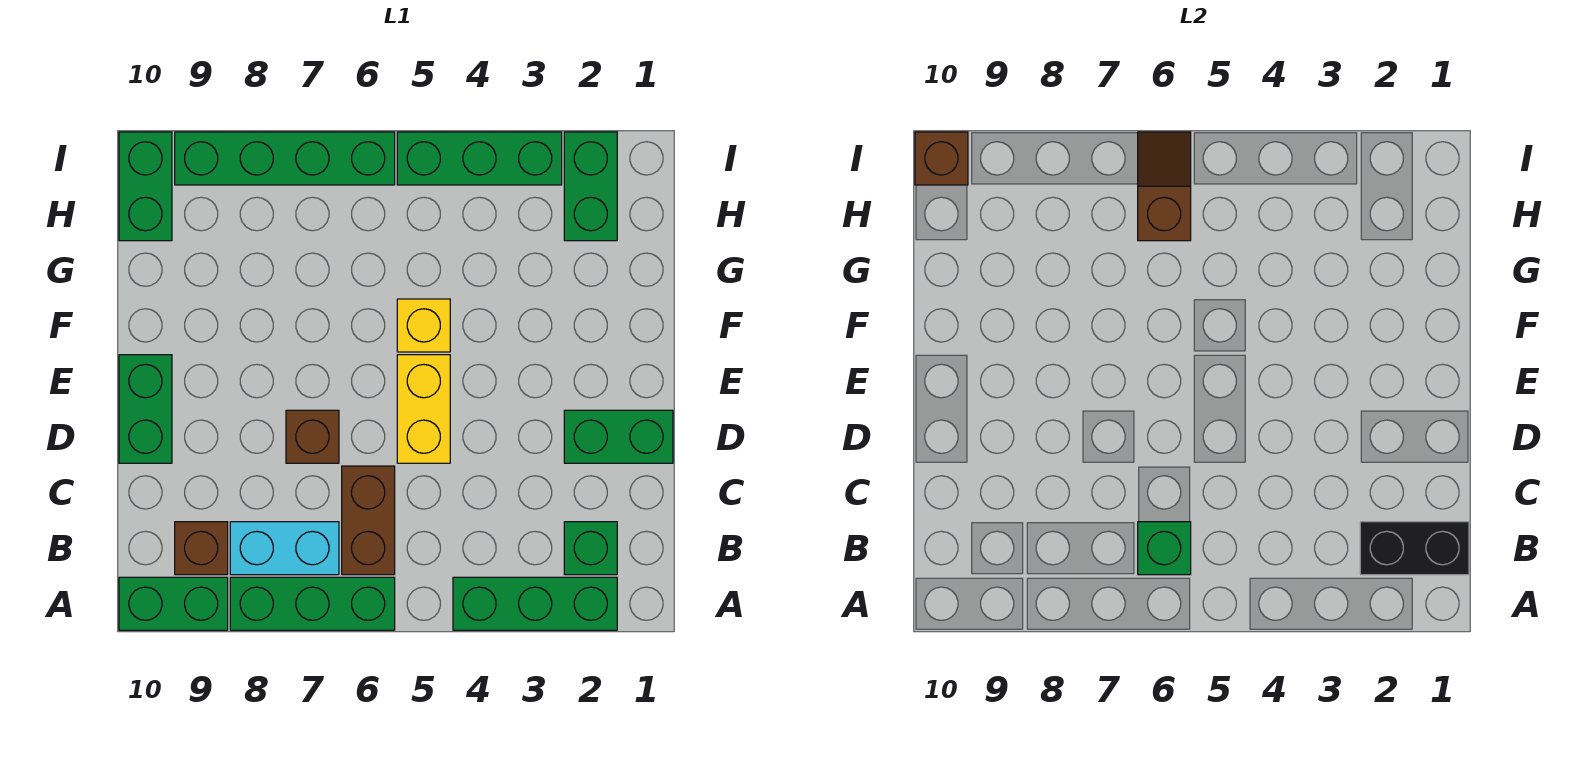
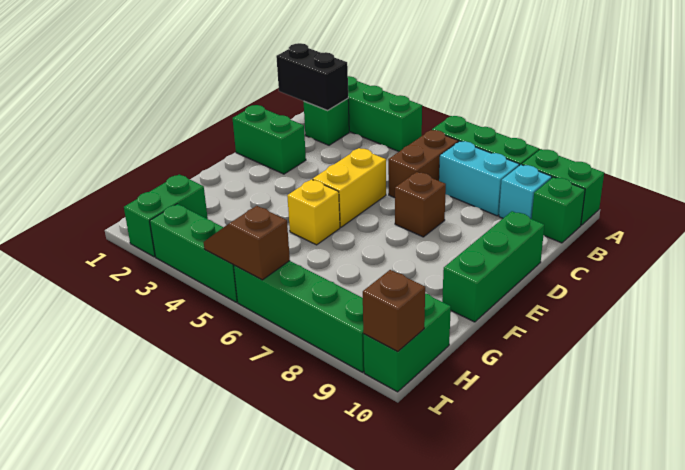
green brick B6 level 2 -> green brick B10 level 1
brown brick B9 level 1 -> cyan brick B9 level 1
green brick D10:E10 level 1 -> green brick D10:F10 level 1
brown slope H6:I6 level 2 top H -> brown slope I5:I6 level 2 top 6

